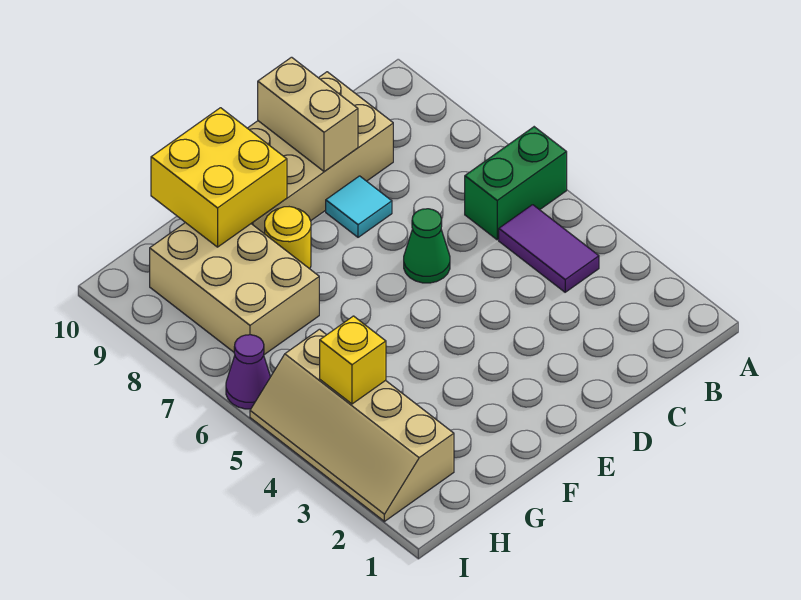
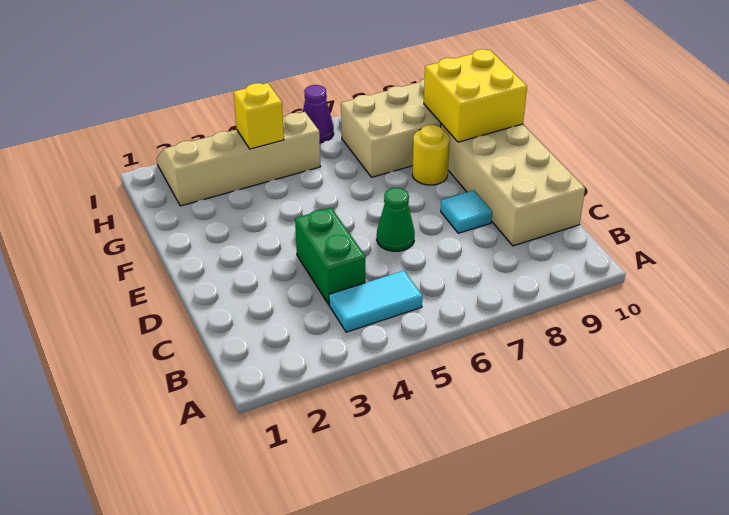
green brick A6:B6 level 1 -> green brick C4:D4 level 1
purple tile B4:B5 level 1 -> cyan tile B4:B5 level 1
tan brick D9:D10 level 2 -> none

